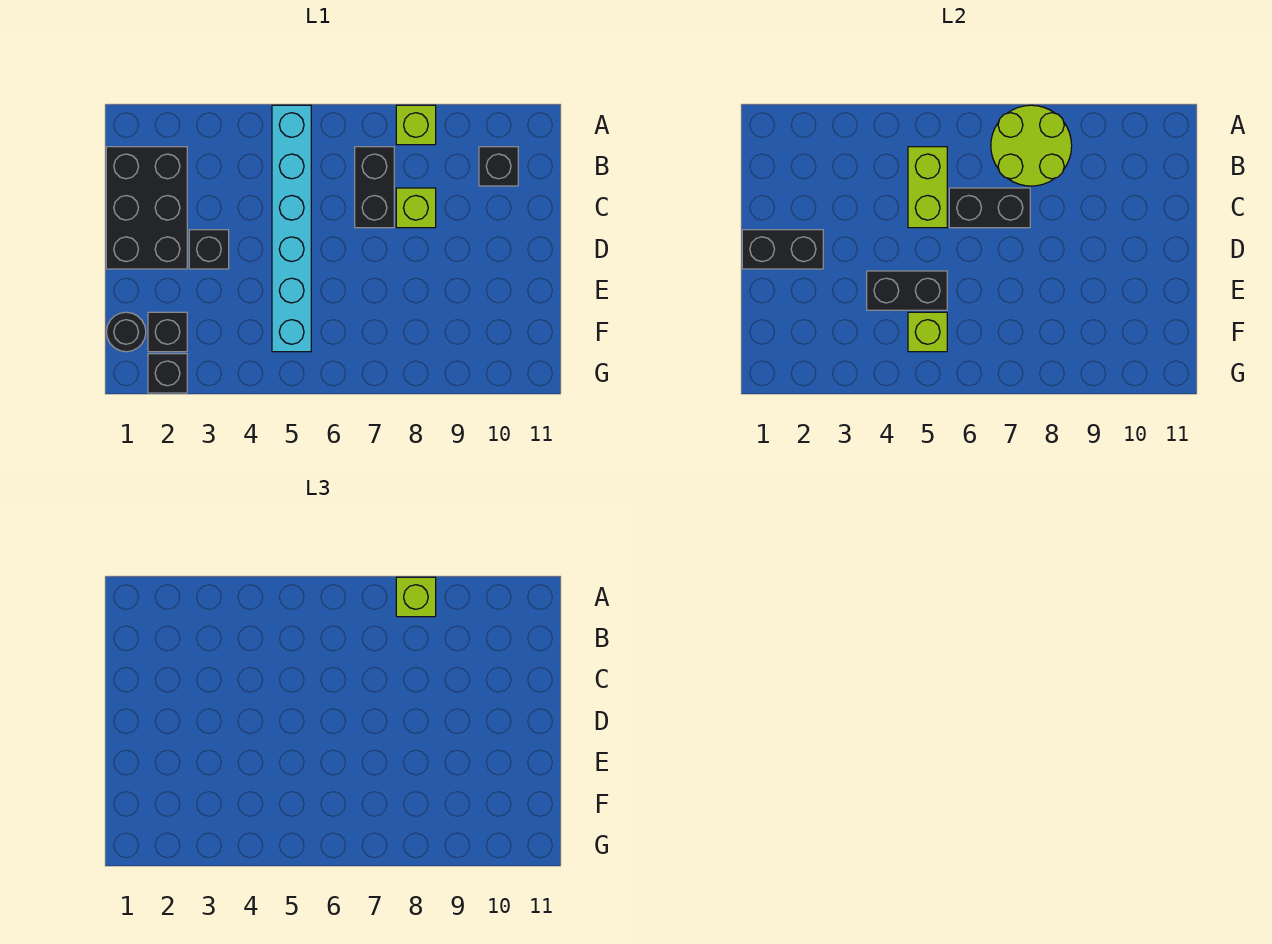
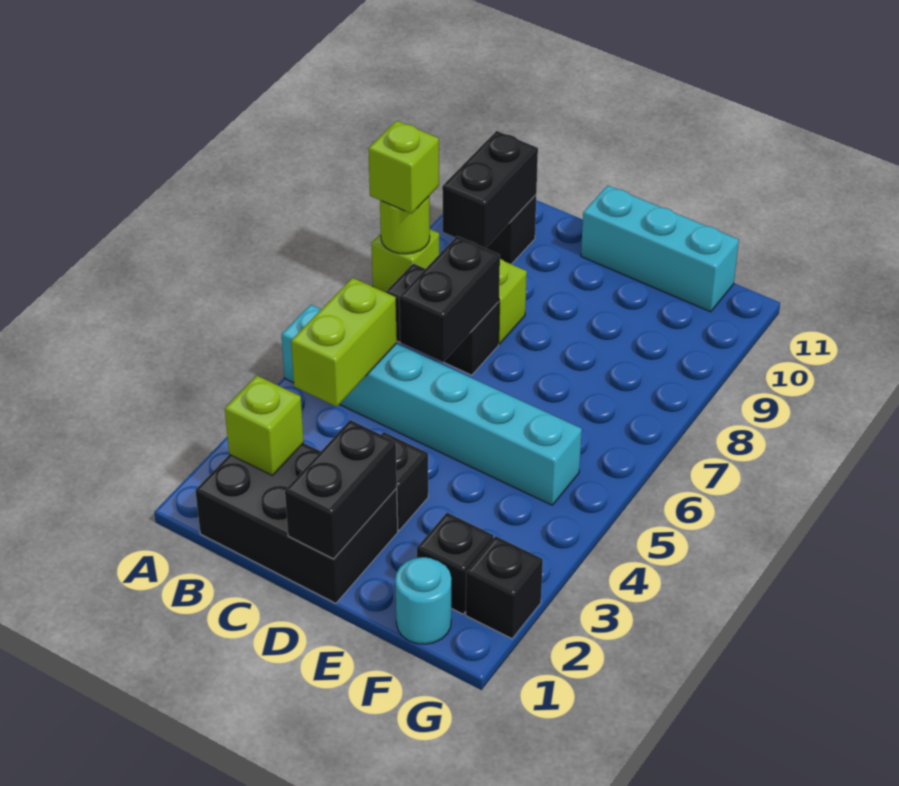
lime round brick A7:B8 level 2 -> lime round brick A8 level 2
lime brick B5:C5 level 2 -> lime brick B4:B5 level 2
none -> cyan brick D11:F11 level 1
black brick E4:E5 level 2 -> black brick B9:B10 level 2
black round brick F1 level 1 -> cyan round brick F1 level 1
lime brick F5 level 2 -> lime brick B2 level 2

